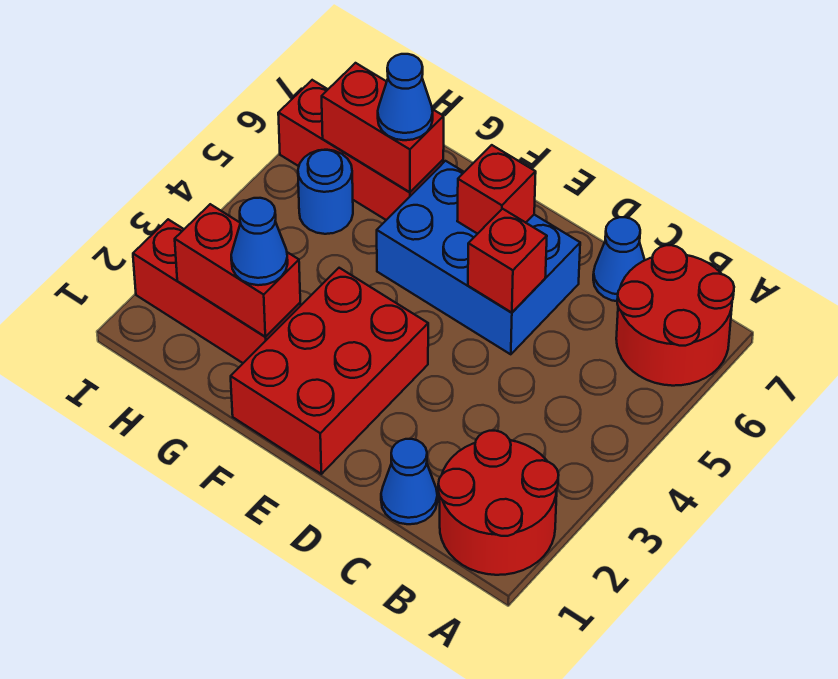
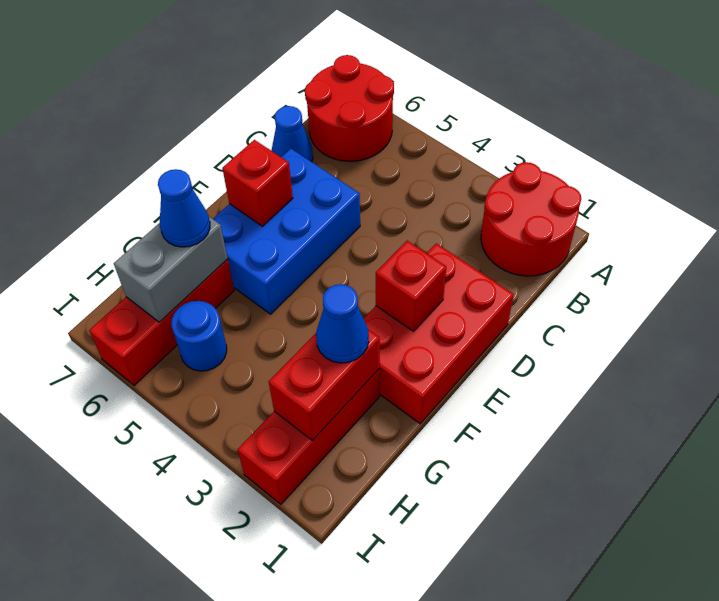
blue cone C1 level 1 -> none
red brick D5 level 2 -> red brick E2 level 2
red brick E1:F3 level 1 -> red brick D1:F2 level 1
red brick G6:H6 level 2 -> grey brick G6:H6 level 2

